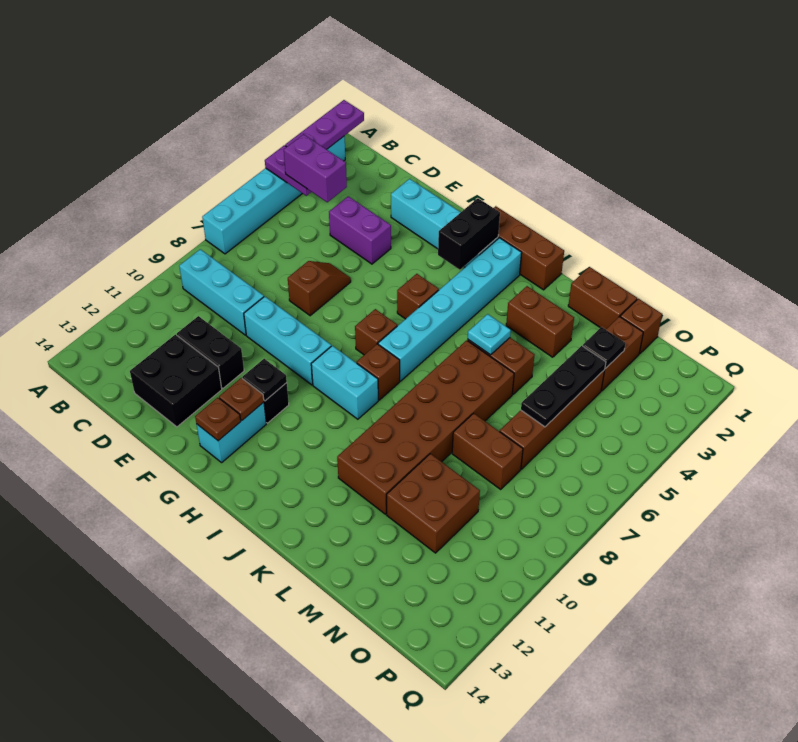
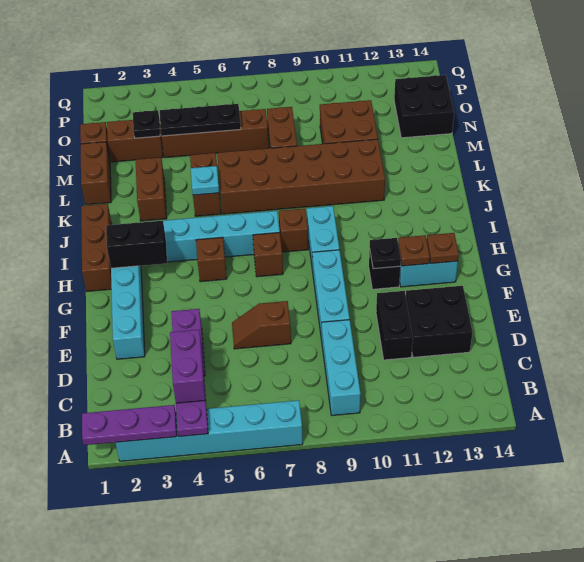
none -> black brick N13:O14 level 1

